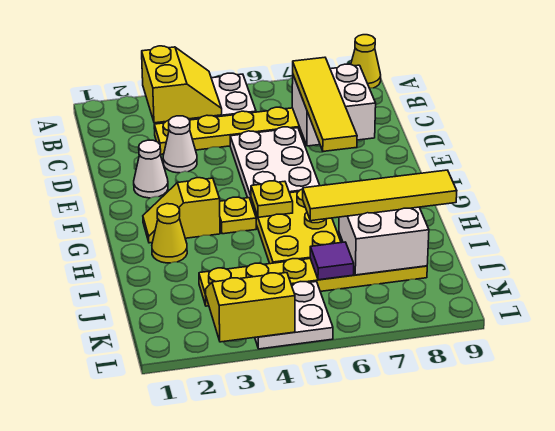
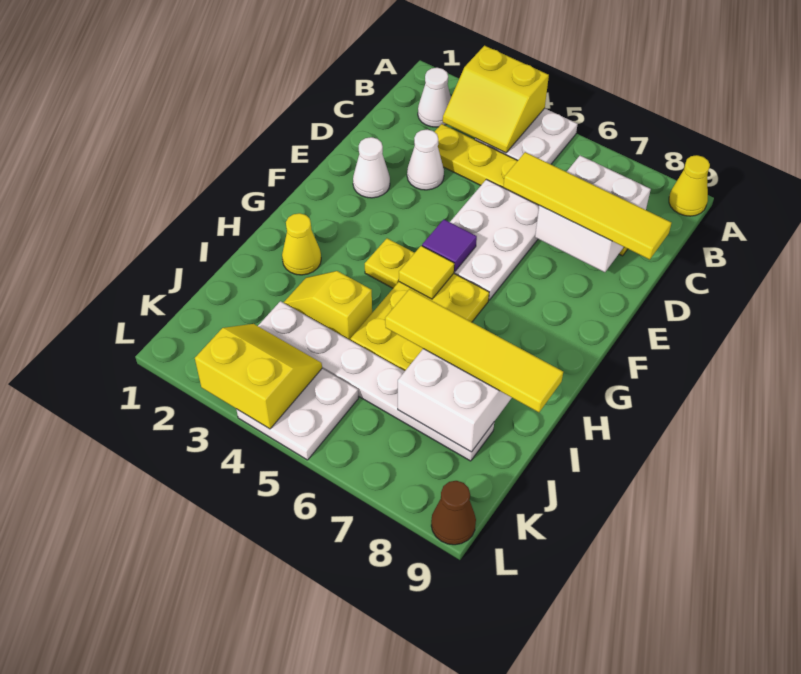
yellow slope A3:B4 level 2 top 3 -> yellow slope A3:B4 level 2 top A
none -> white cone B2 level 1
yellow tile C7:F7 level 3 -> yellow tile D6:D9 level 3
yellow slope G2:G3 level 1 top 3 -> yellow slope I3:I4 level 1 top 4
yellow plate G5 level 2 -> yellow tile G5 level 2
yellow plate J3:J8 level 1 -> white plate J3:J8 level 1
purple tile J6 level 2 -> purple tile F5 level 2
none -> brown cone L9 level 1

